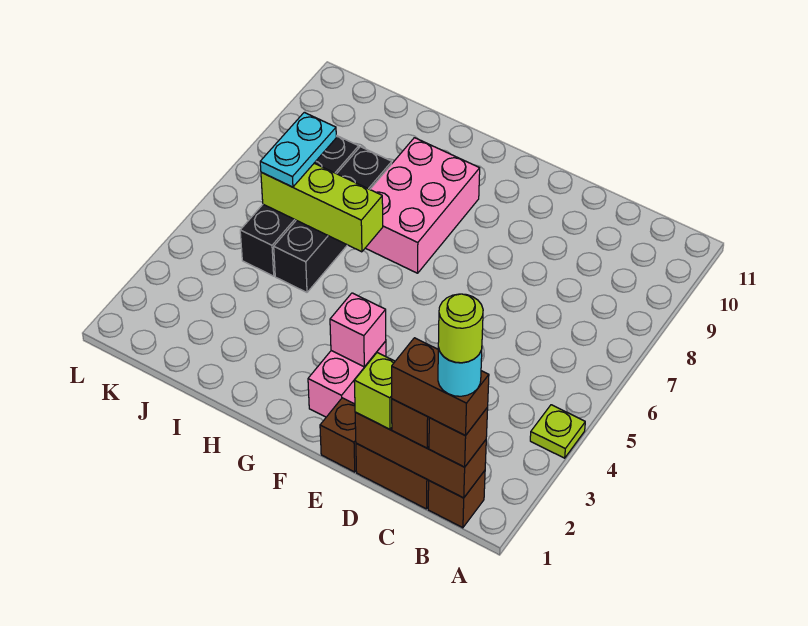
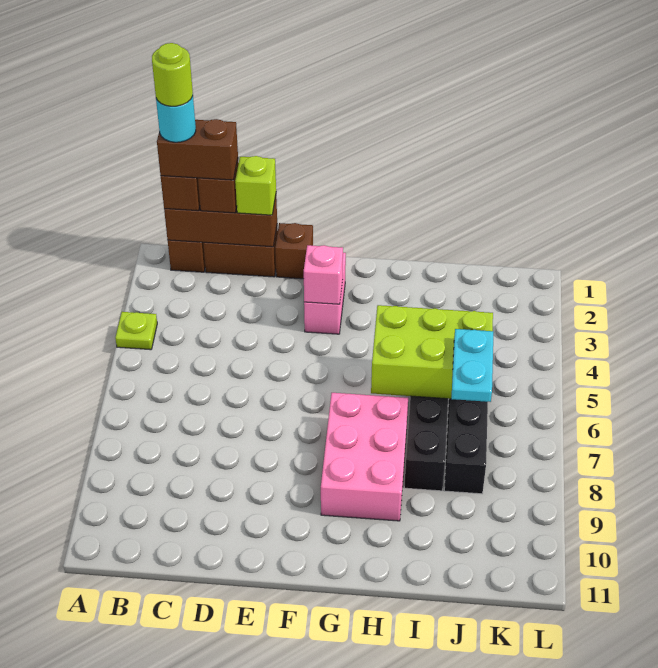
lime brick H6:J6 level 2 -> lime brick H5:J6 level 2

